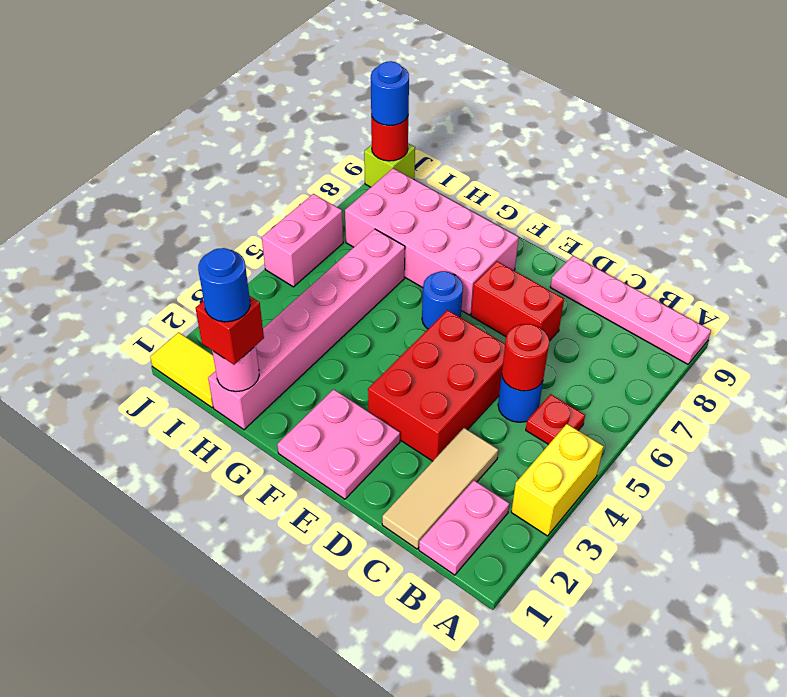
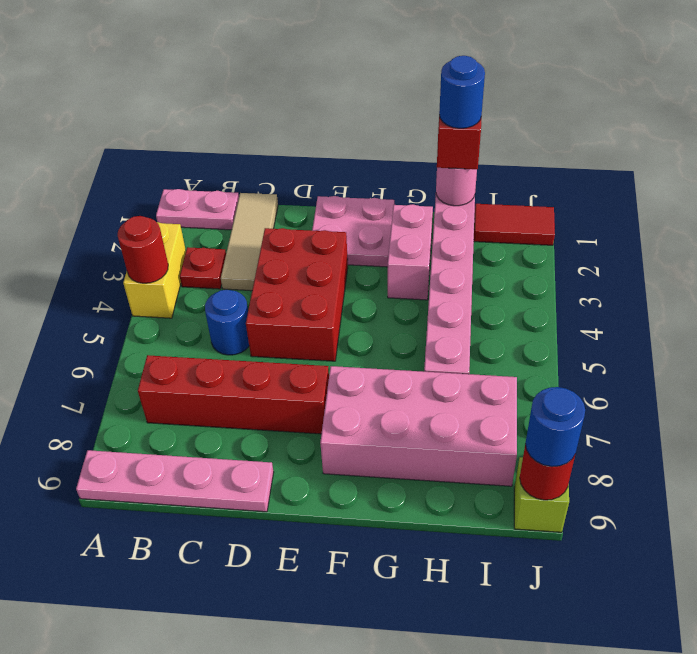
pink plate B1:B2 level 1 -> pink plate A1:B1 level 1
red plate B5 level 1 -> red plate B3 level 1
red round brick C5 level 2 -> red round brick A4 level 2
red brick D7:E7 level 1 -> red brick B7:E7 level 1
blue round brick F6 level 1 -> none
yellow tile I1:J1 level 1 -> red tile I1:J1 level 1
pink brick J5:J6 level 1 -> pink brick G2:G3 level 1

